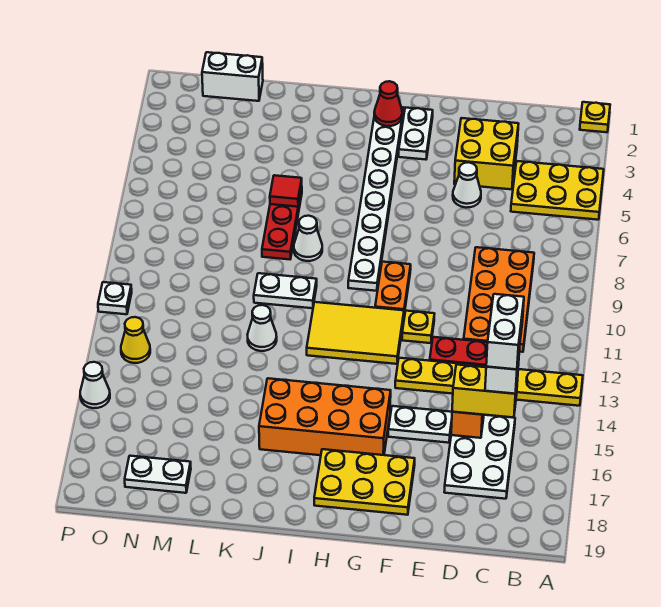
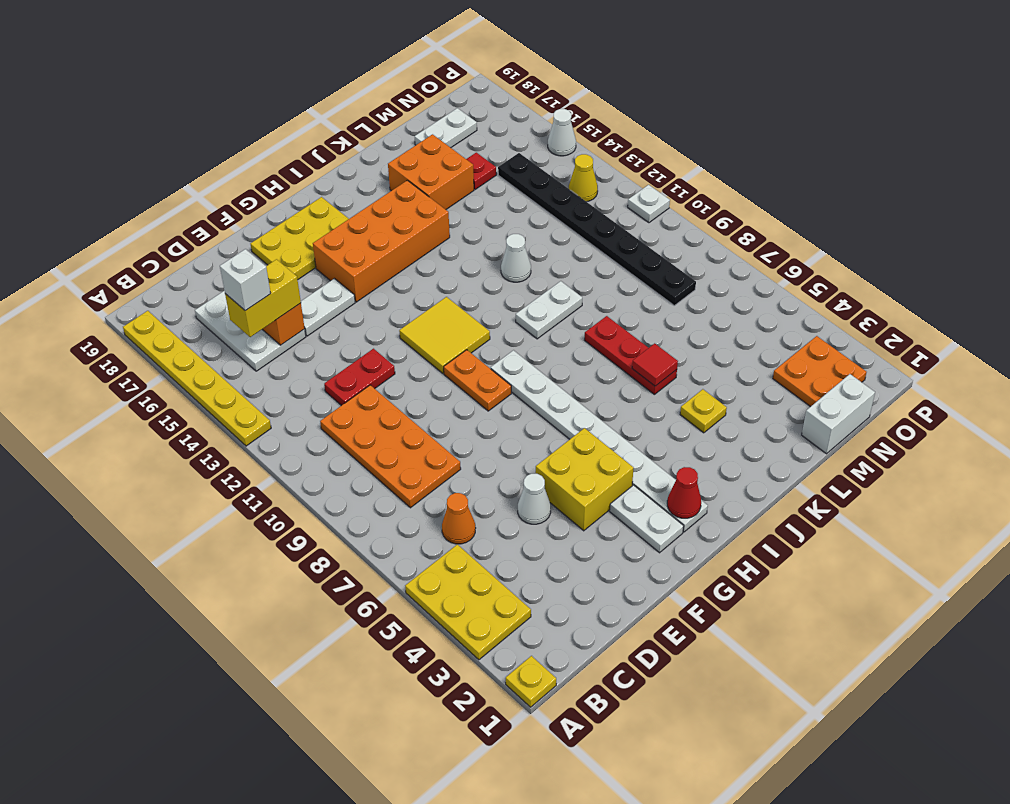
yellow plate A4:C5 level 1 -> yellow plate A3:B5 level 1
yellow plate A13:F13 level 1 -> yellow plate A13:A18 level 1
none -> orange cone C6 level 1
white brick C14:C15 level 5 -> none
yellow brick D3:E4 level 1 -> yellow brick F4:G5 level 1
yellow plate F11 level 1 -> yellow plate K4 level 1
yellow tile G11:I12 level 1 -> yellow tile G11:H12 level 1
white cone J8 level 1 -> none
none -> orange brick K16:L17 level 1
none -> red plate M16 level 1
none -> orange plate N2:O3 level 1
none -> black plate N8:N15 level 1

